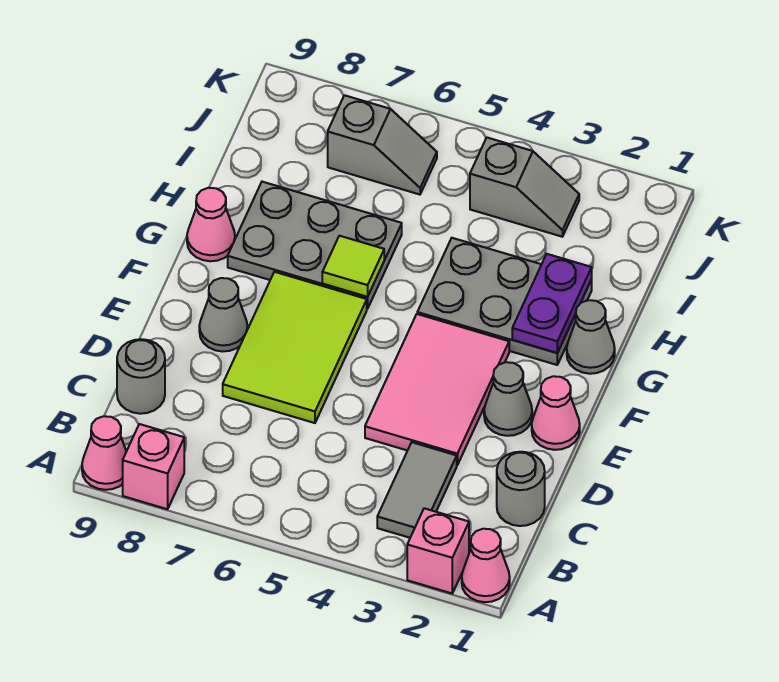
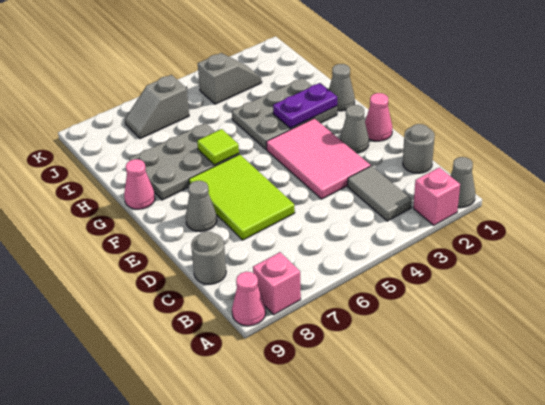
pink cone A1 level 1 -> grey cone A1 level 1
purple plate G2:H2 level 2 -> purple plate G2:G3 level 2
grey slope J6:J7 level 1 top 7 -> grey slope J6:J7 level 1 top 6

